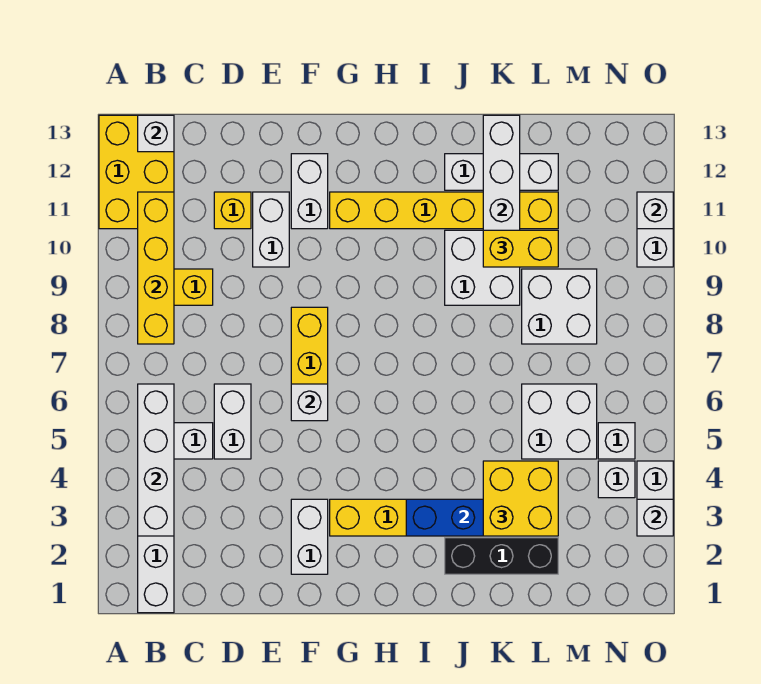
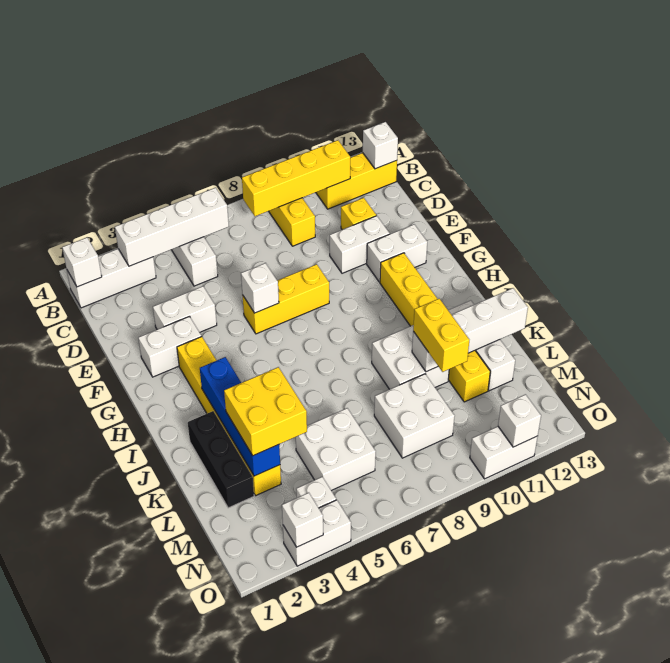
yellow brick A11:B13 level 1 -> yellow brick B11:B13 level 1
white brick D5:D6 level 1 -> white brick E3:E4 level 1
white brick N5 level 1 -> white brick B1 level 2

